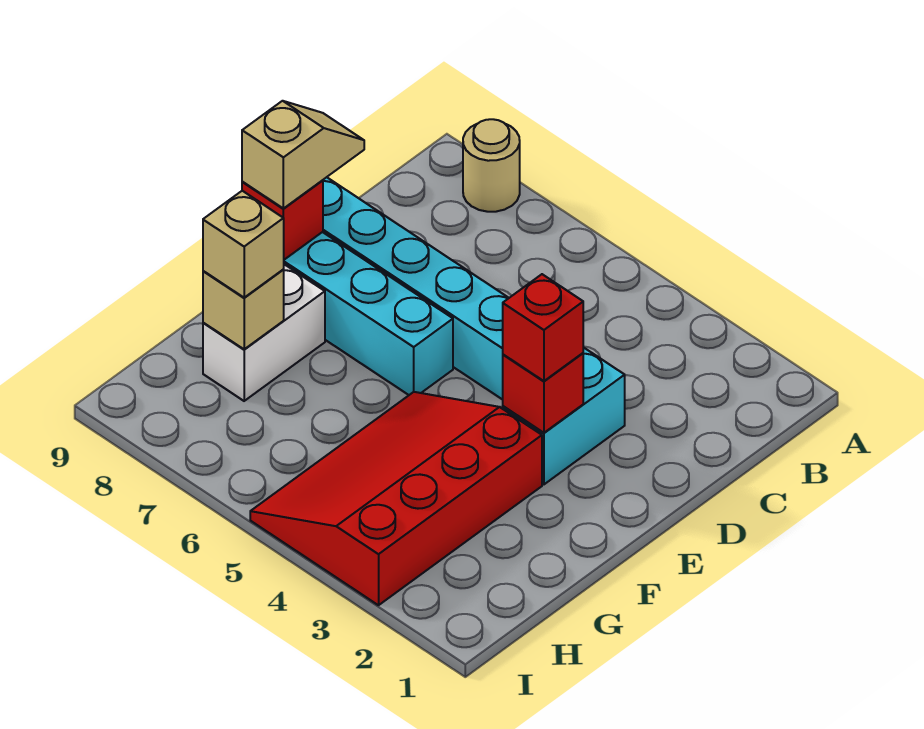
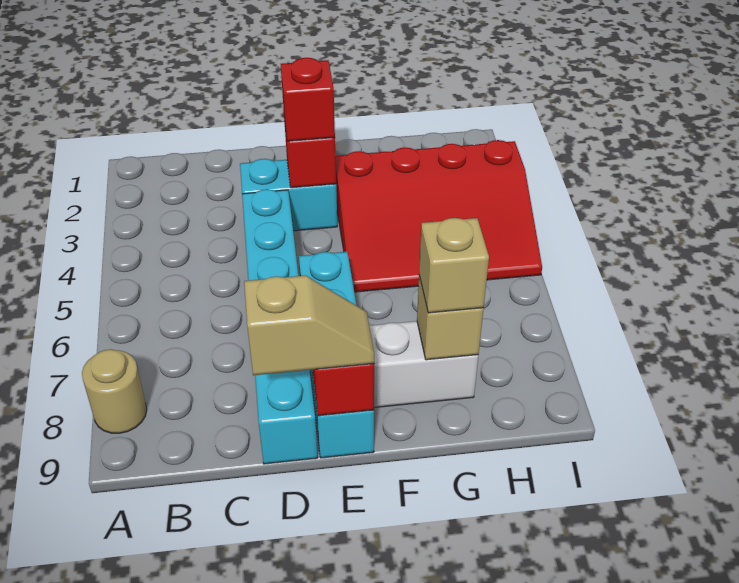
tan slope D9:E9 level 3 top E -> tan slope D9:E9 level 3 top D

